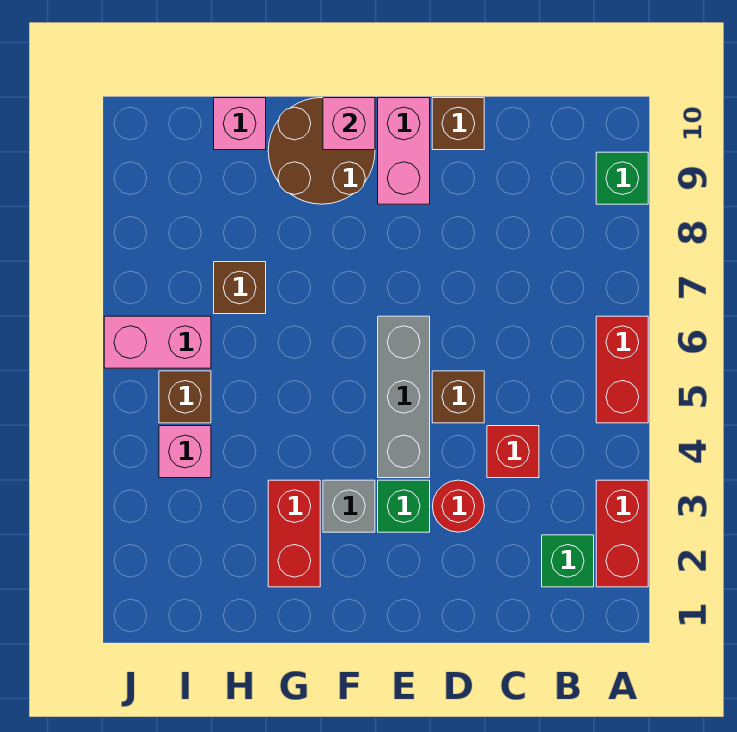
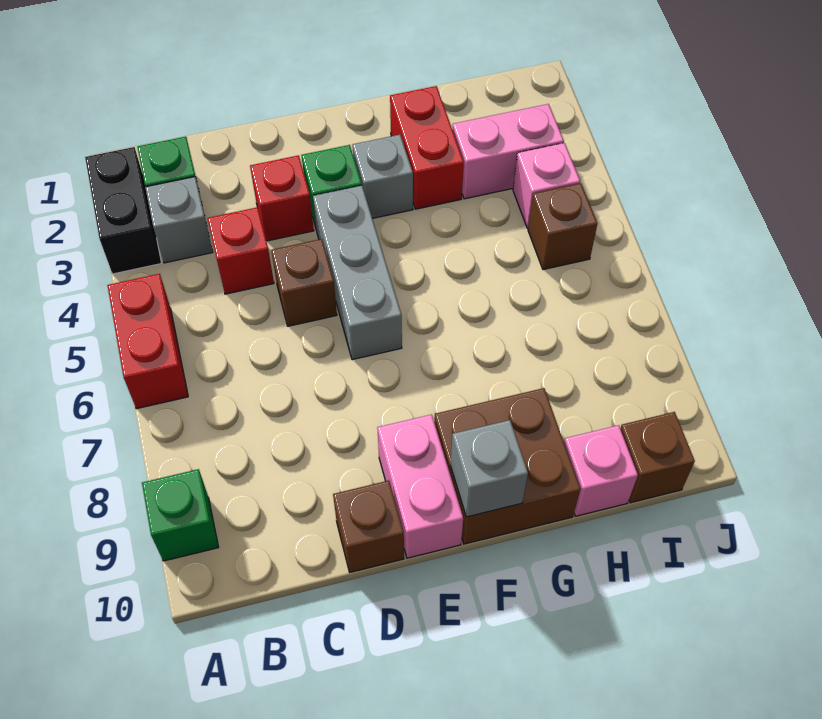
red brick A2:A3 level 1 -> black brick A2:A3 level 1
none -> grey brick B3 level 1
red round brick D3 level 1 -> red brick D3 level 1
brown round brick F9:G10 level 1 -> brown brick F9:G10 level 1
pink brick F10 level 2 -> grey brick F10 level 2
brown brick H7 level 1 -> brown brick I10 level 1
pink brick I6:J6 level 1 -> pink brick H3:I3 level 1

